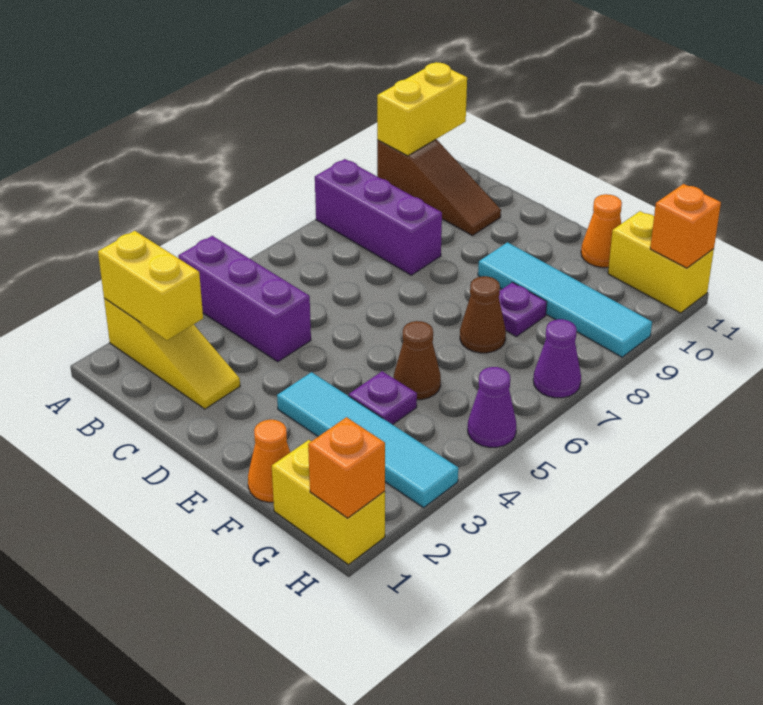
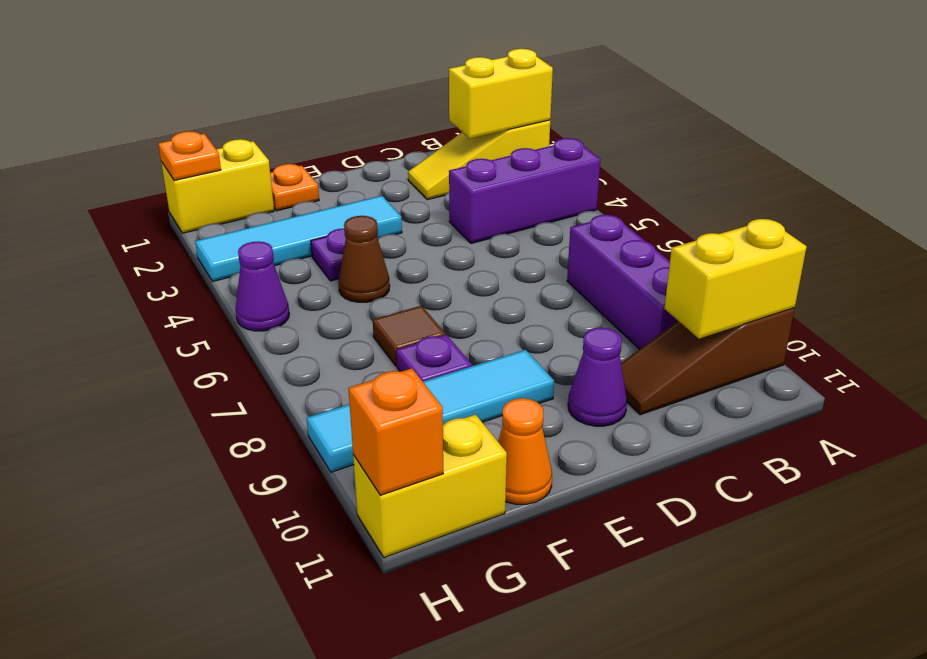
purple brick A8:C8 level 1 -> purple brick B7:B9 level 1
yellow brick A10:A11 level 2 -> yellow brick A10:B10 level 2
orange cone F1 level 1 -> orange plate F1 level 1
brown cone F7 level 1 -> brown tile F7 level 1
orange brick H1 level 2 -> orange plate H1 level 2
purple cone H7 level 1 -> purple cone D10 level 1

